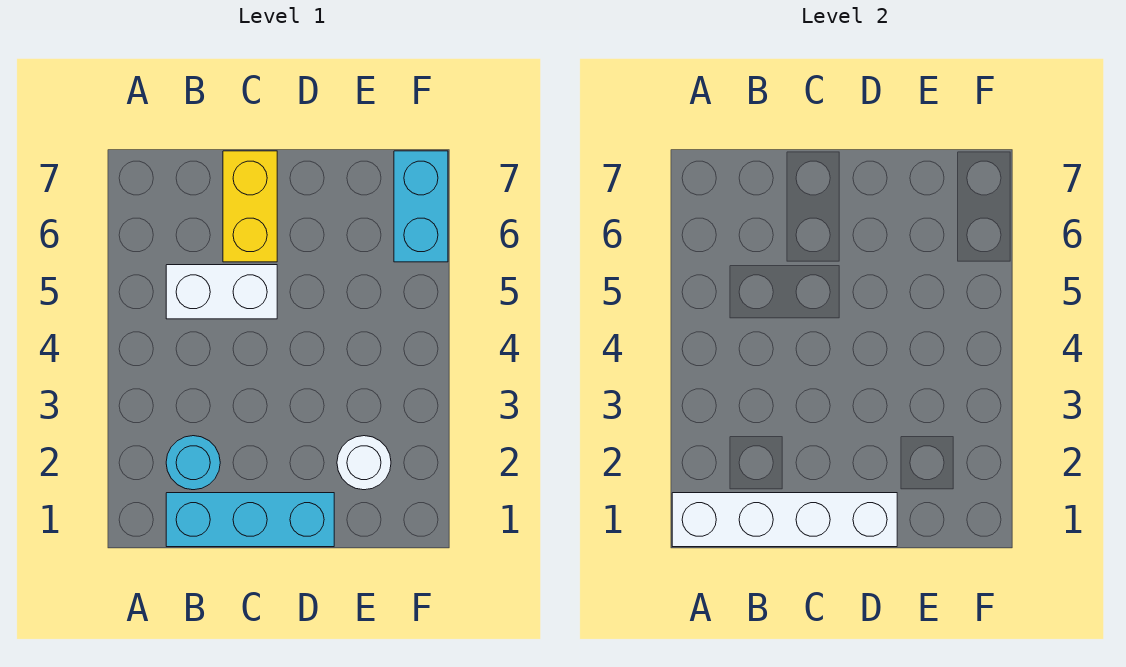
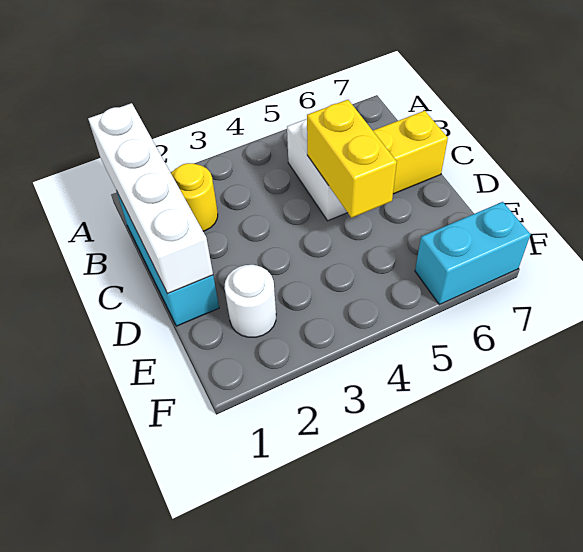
cyan round brick B2 level 1 -> yellow round brick B2 level 1
none -> yellow brick C5:D5 level 2

